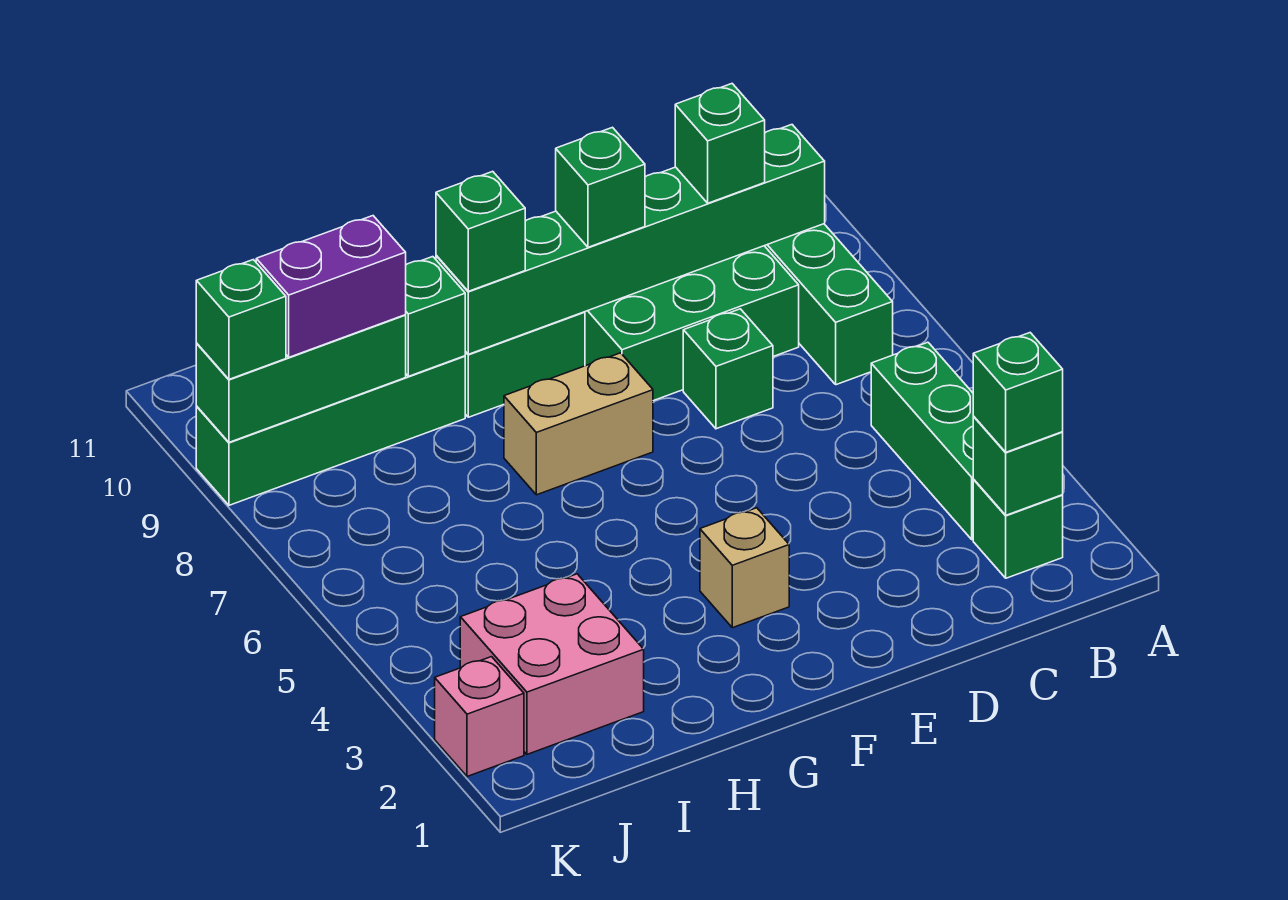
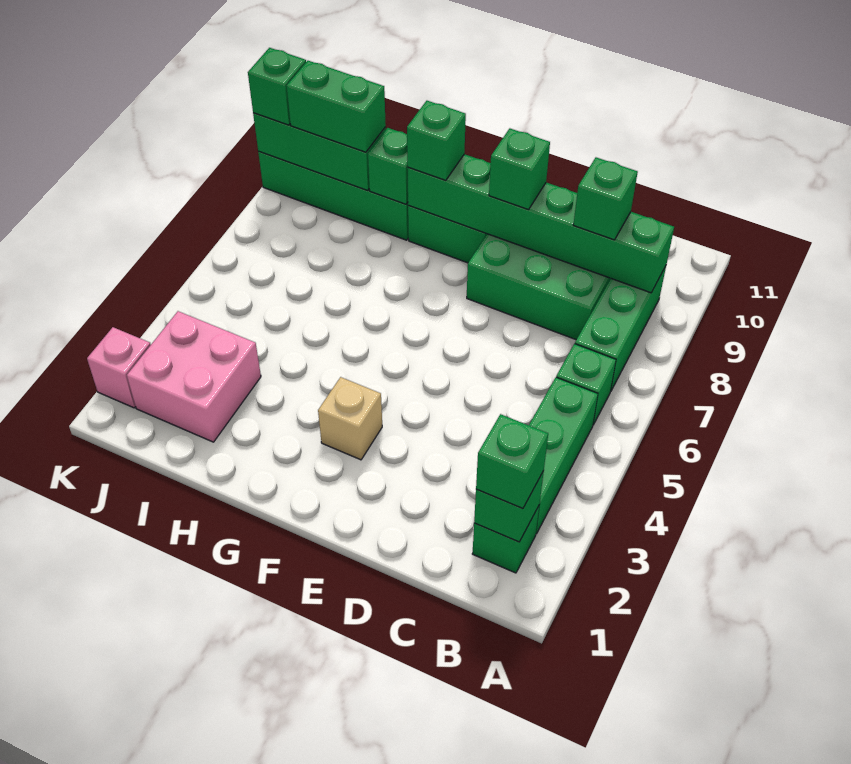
green brick D7 level 1 -> green brick B6 level 1
tan brick F7:G7 level 1 -> none
purple brick I9:J9 level 3 -> green brick I9:J9 level 3

